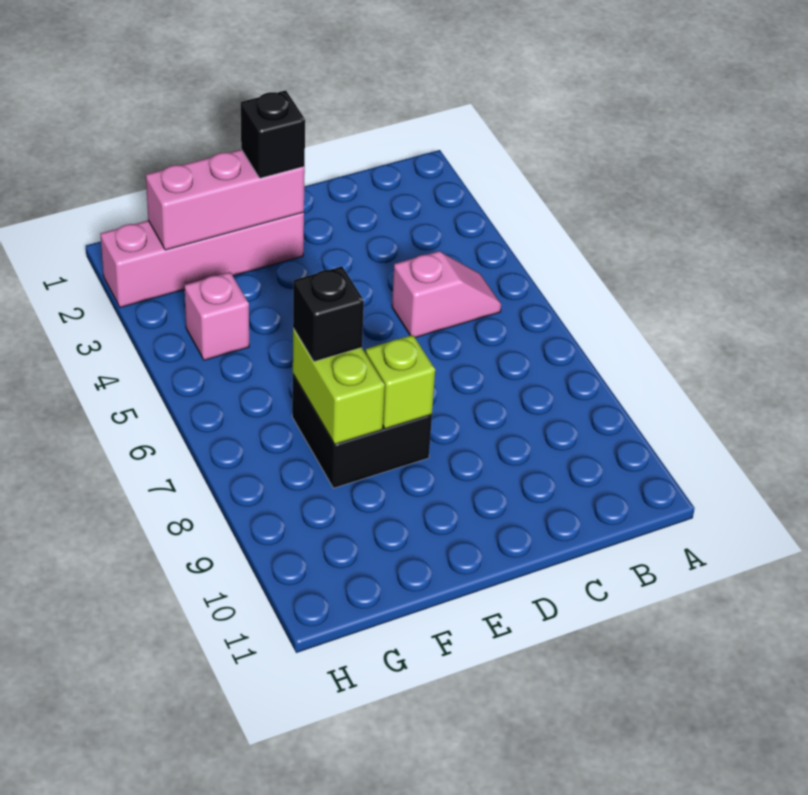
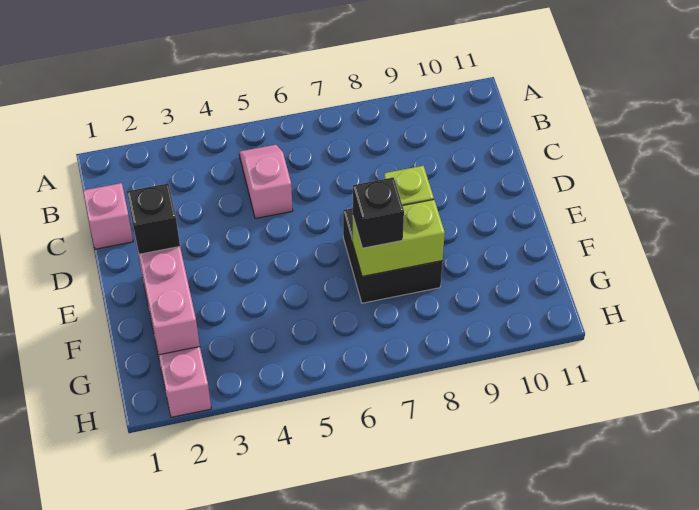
pink brick G4 level 1 -> pink brick C1 level 1

